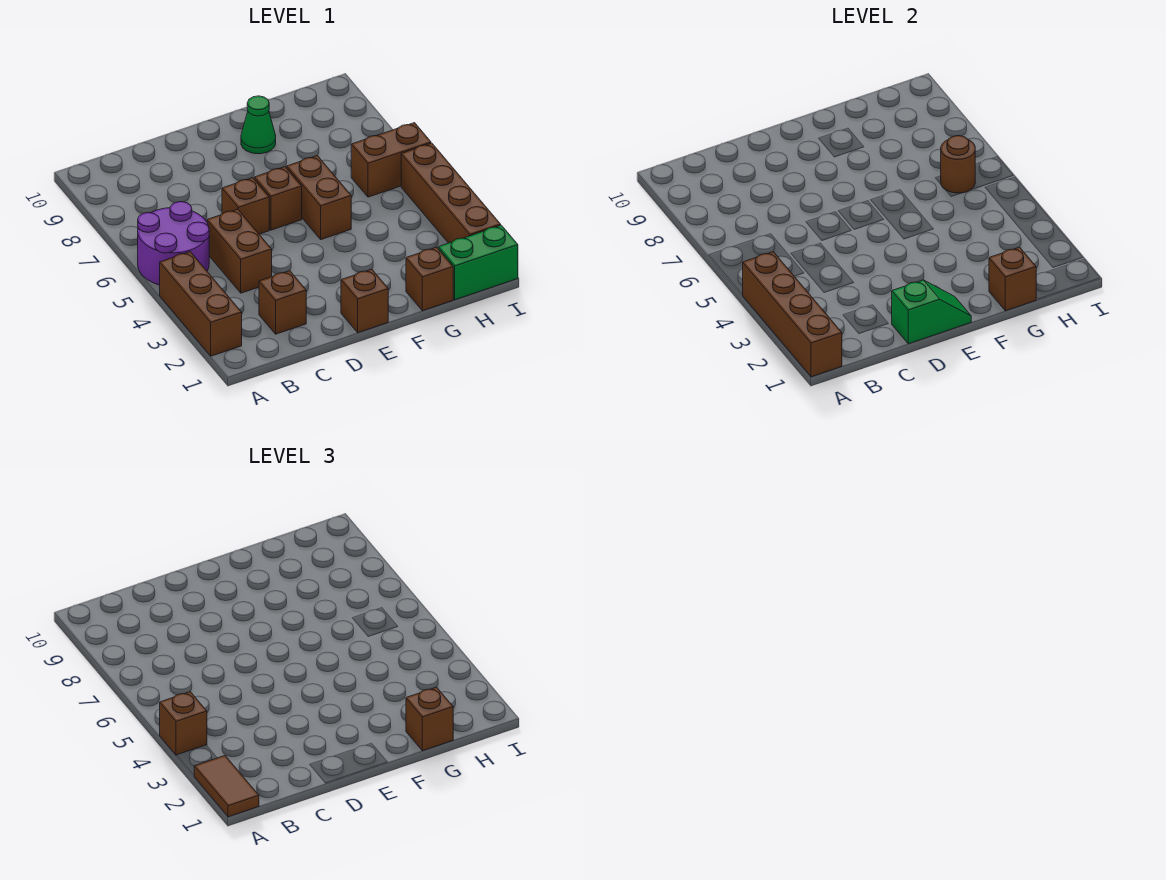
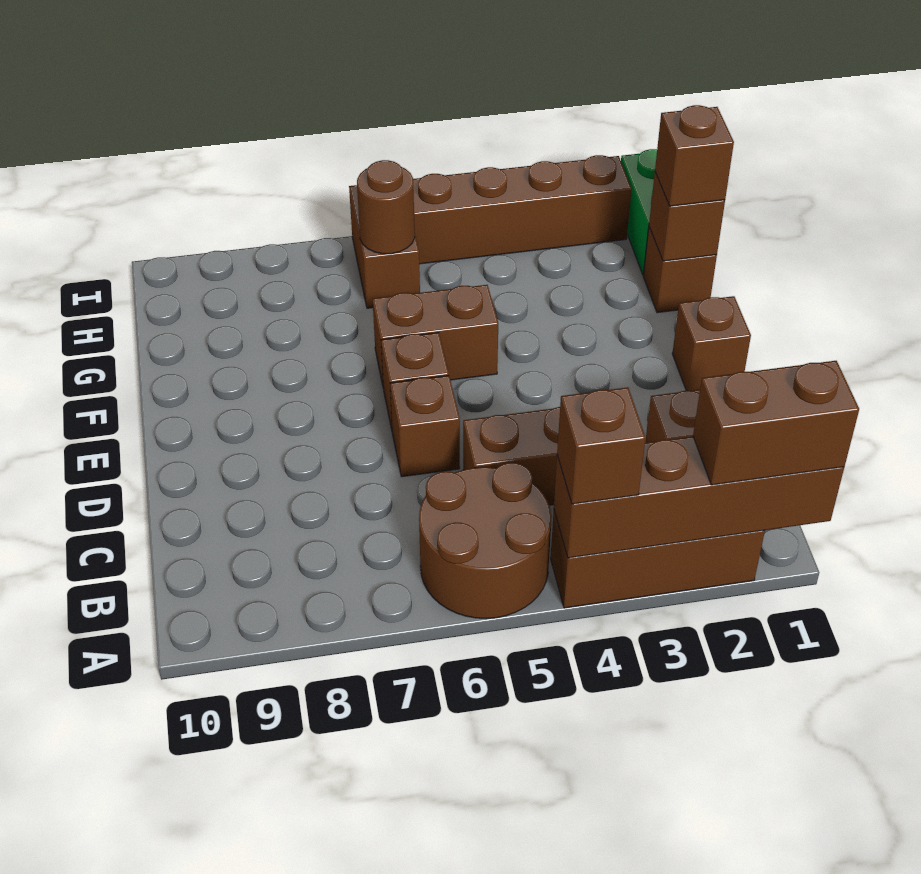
brown tile A1:A2 level 3 -> brown brick A1:A2 level 3
purple round brick A5:B6 level 1 -> brown round brick A5:B6 level 1
green slope D1:E1 level 2 top D -> none
green cone F9 level 1 -> none

